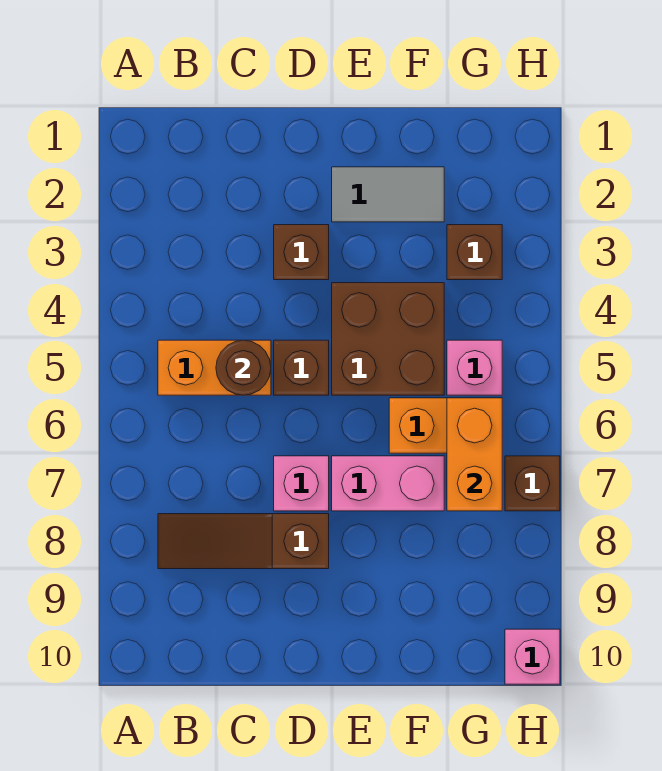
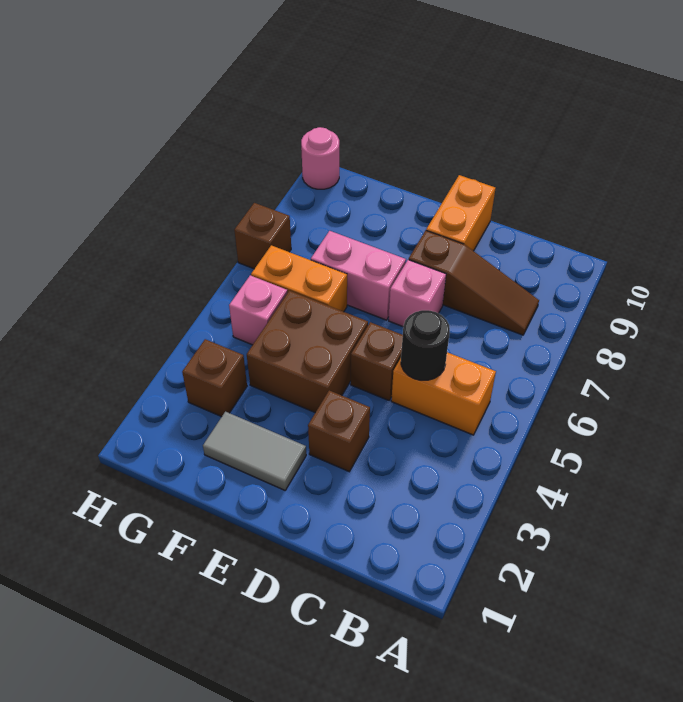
brown round brick C5 level 2 -> black round brick C5 level 2
orange brick G6:G7 level 2 -> orange brick D9:D10 level 1
pink brick H10 level 1 -> pink round brick H10 level 1

